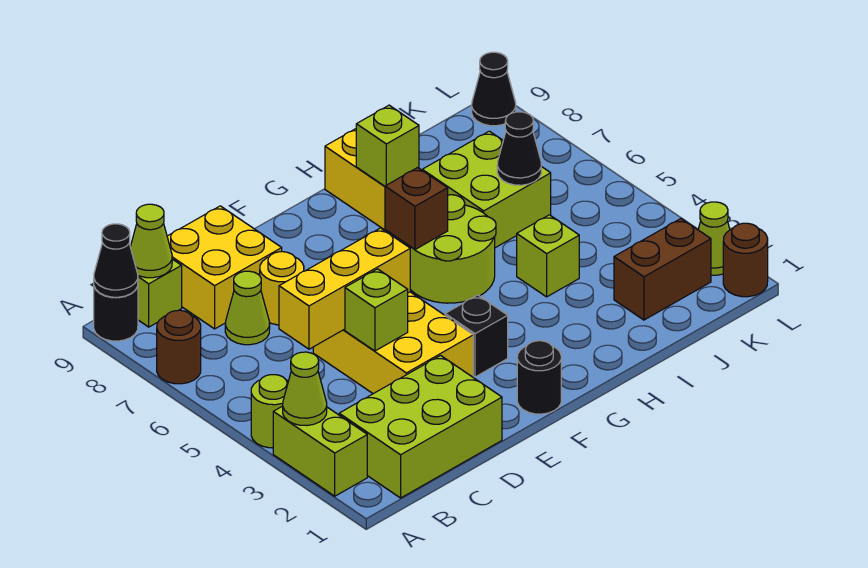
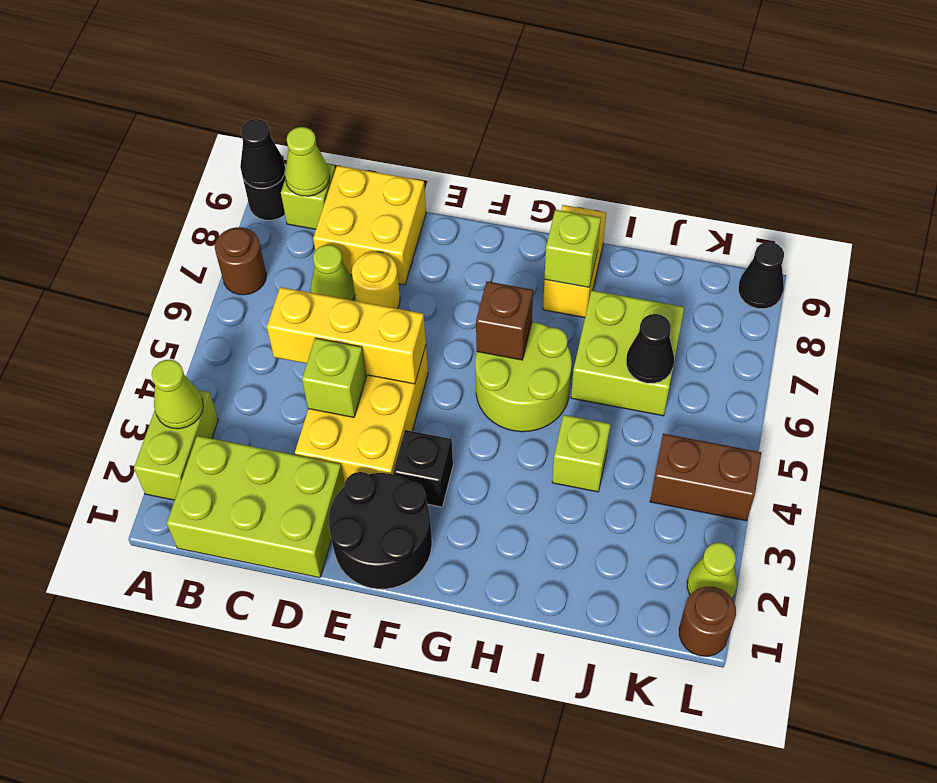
lime round brick A4 level 1 -> none
black round brick F1 level 1 -> black round brick E1:F2 level 1
brown brick J2:K2 level 1 -> brown brick K4:L4 level 1

